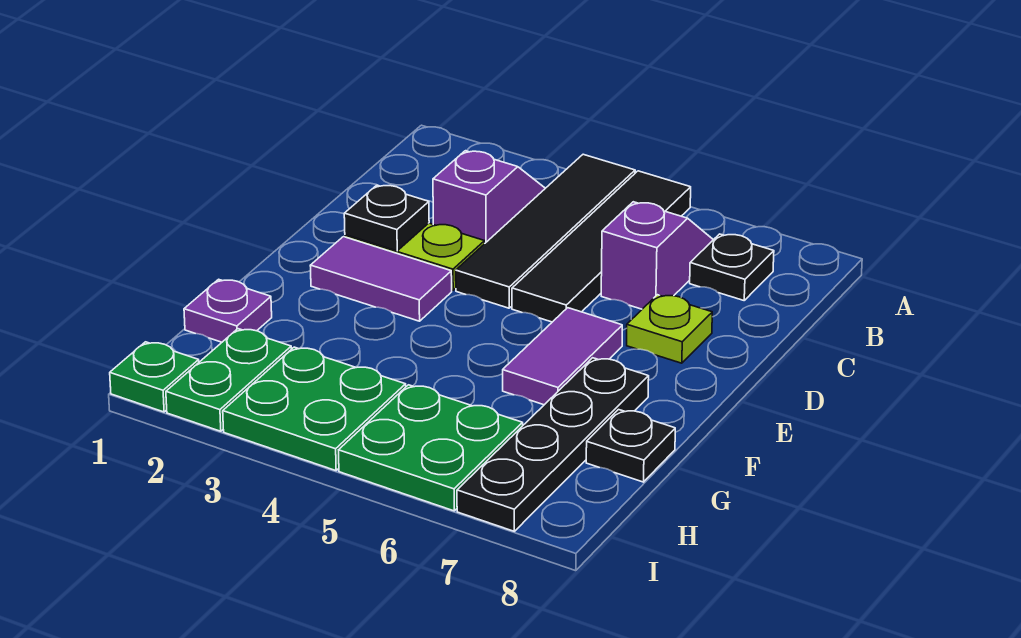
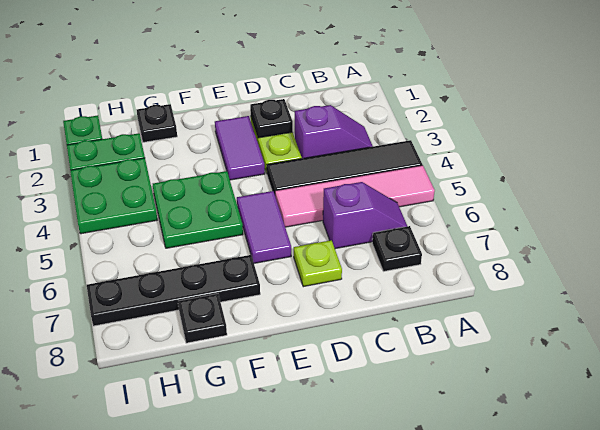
black tile A5:D5 level 1 -> pink tile A5:D5 level 1
purple tile E6:F6 level 1 -> purple tile E5:E6 level 1
purple plate G1 level 1 -> black plate G1 level 1
green plate H5:I6 level 1 -> green plate F4:G5 level 1

